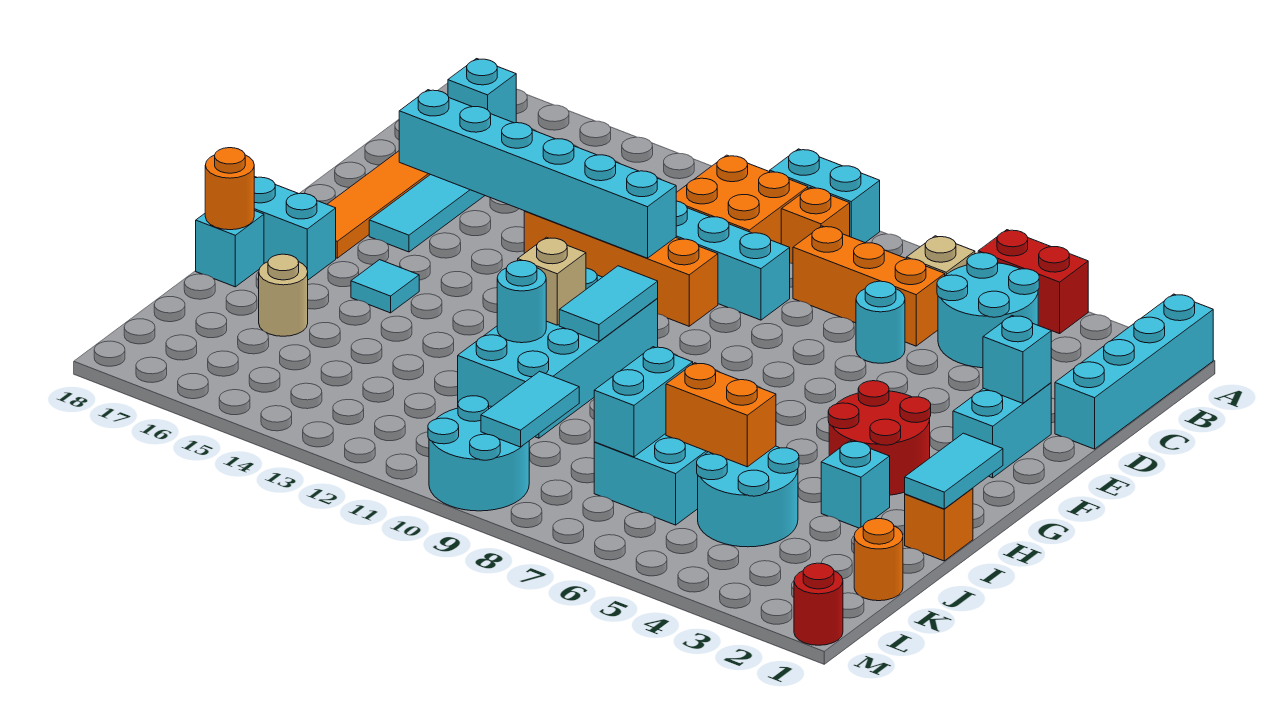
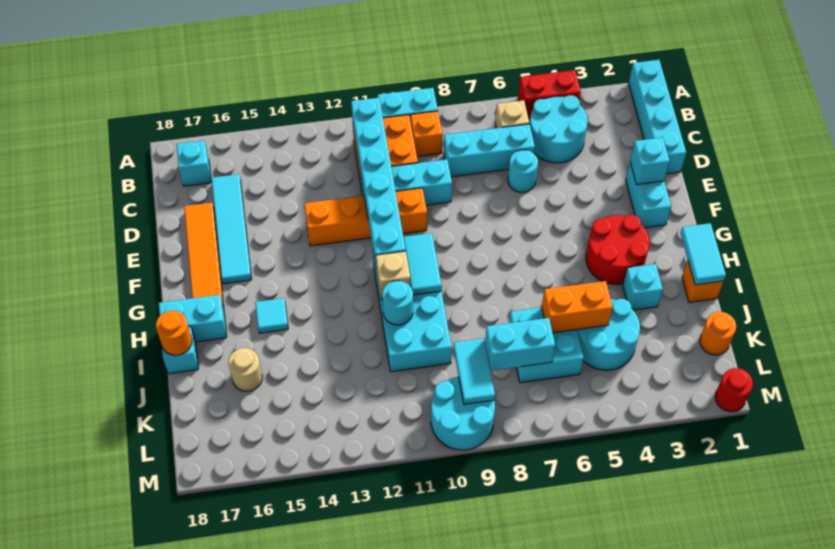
orange brick C6:C8 level 1 -> cyan brick C6:C8 level 1
cyan brick E11:E16 level 2 -> cyan brick B11:G11 level 2
cyan brick J7:K7 level 2 -> cyan brick K7:K8 level 2

